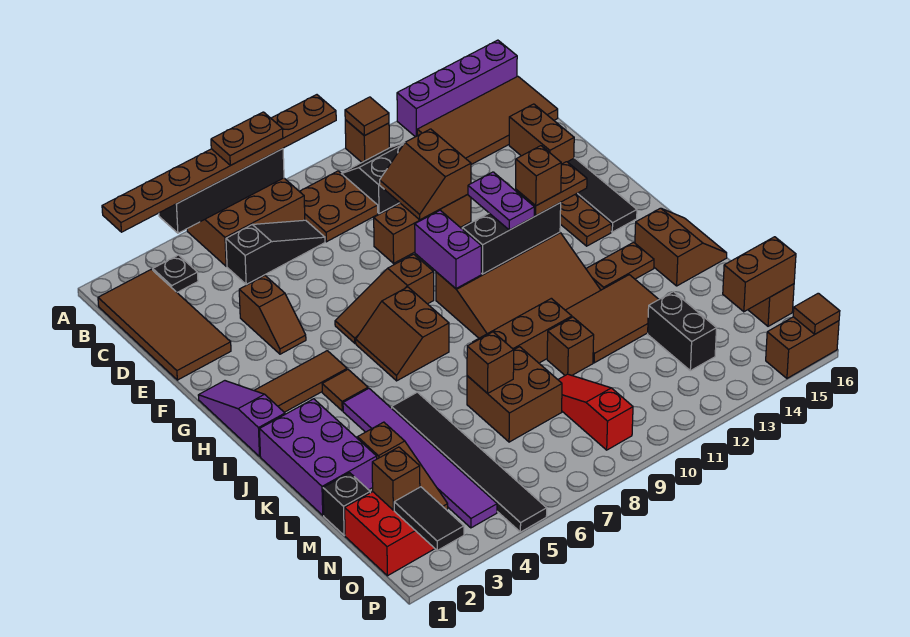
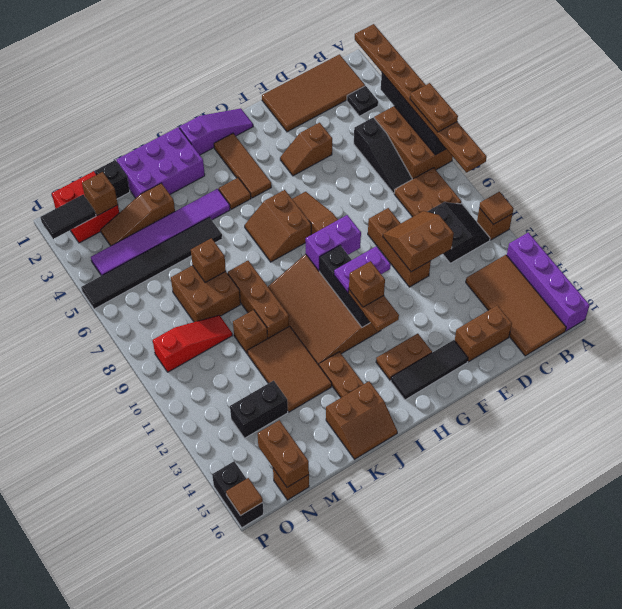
brown slope H6:I7 level 1 top 7 -> brown slope H6:I7 level 1 top H
brown brick P15:P16 level 1 -> black brick P15:P16 level 1

